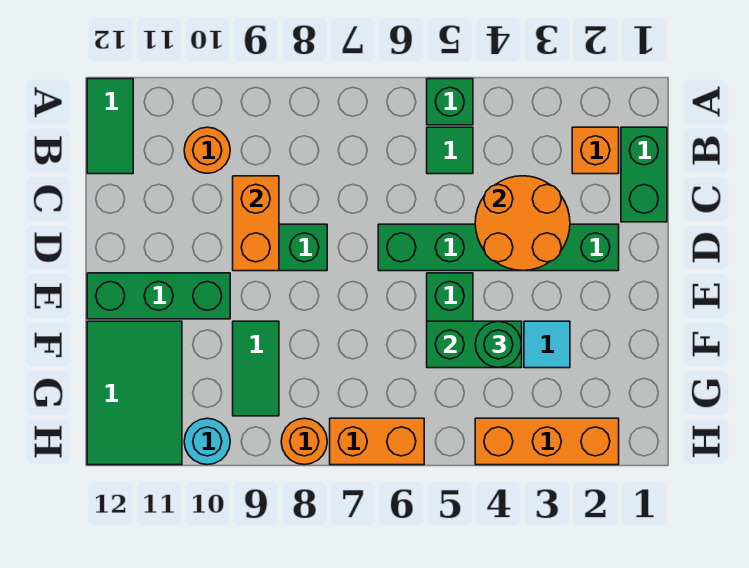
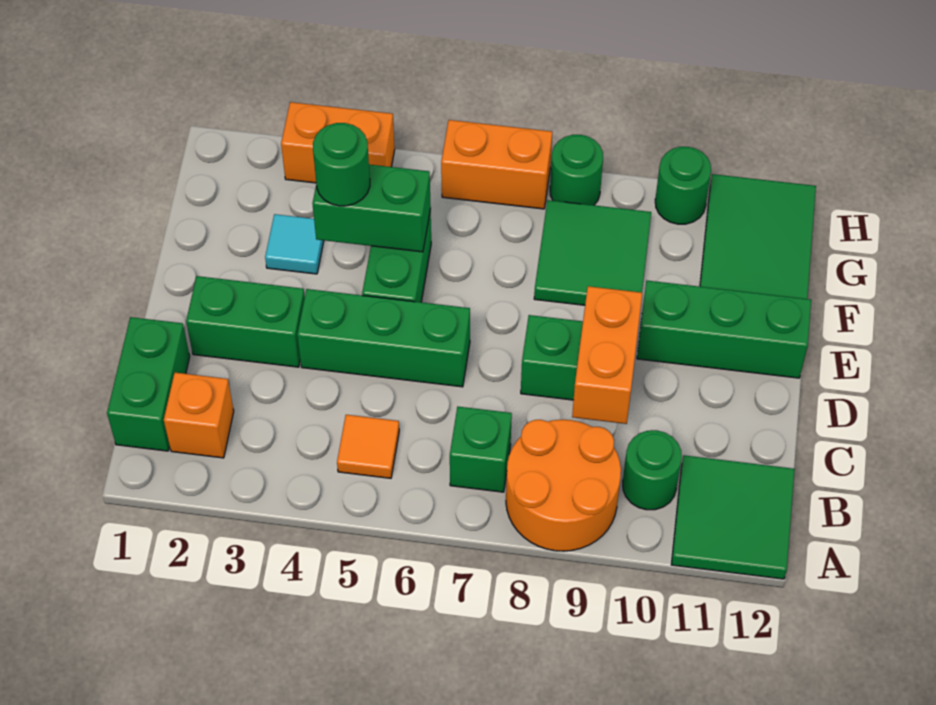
green brick A5 level 1 -> green brick B7 level 1
green tile A12:B12 level 1 -> green tile A11:B12 level 1
green tile B5 level 1 -> orange tile B5 level 1
orange round brick B10 level 1 -> green round brick B10 level 1
orange round brick C3:D4 level 2 -> orange round brick A8:B9 level 1
green tile F9:G9 level 1 -> green tile F8:G9 level 1
orange brick H2:H4 level 1 -> orange brick H3:H4 level 1
orange round brick H8 level 1 -> green round brick H8 level 1
cyan round brick H10 level 1 -> green round brick H10 level 1

